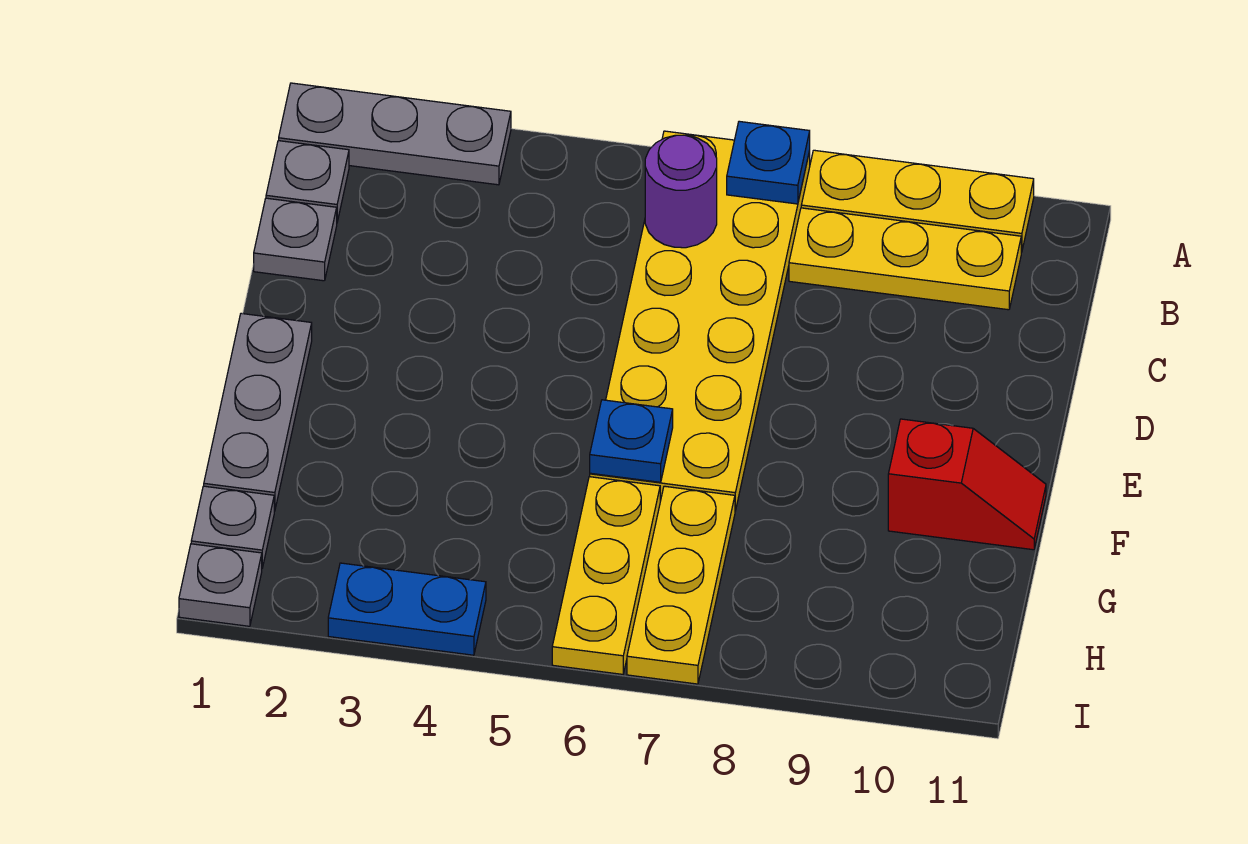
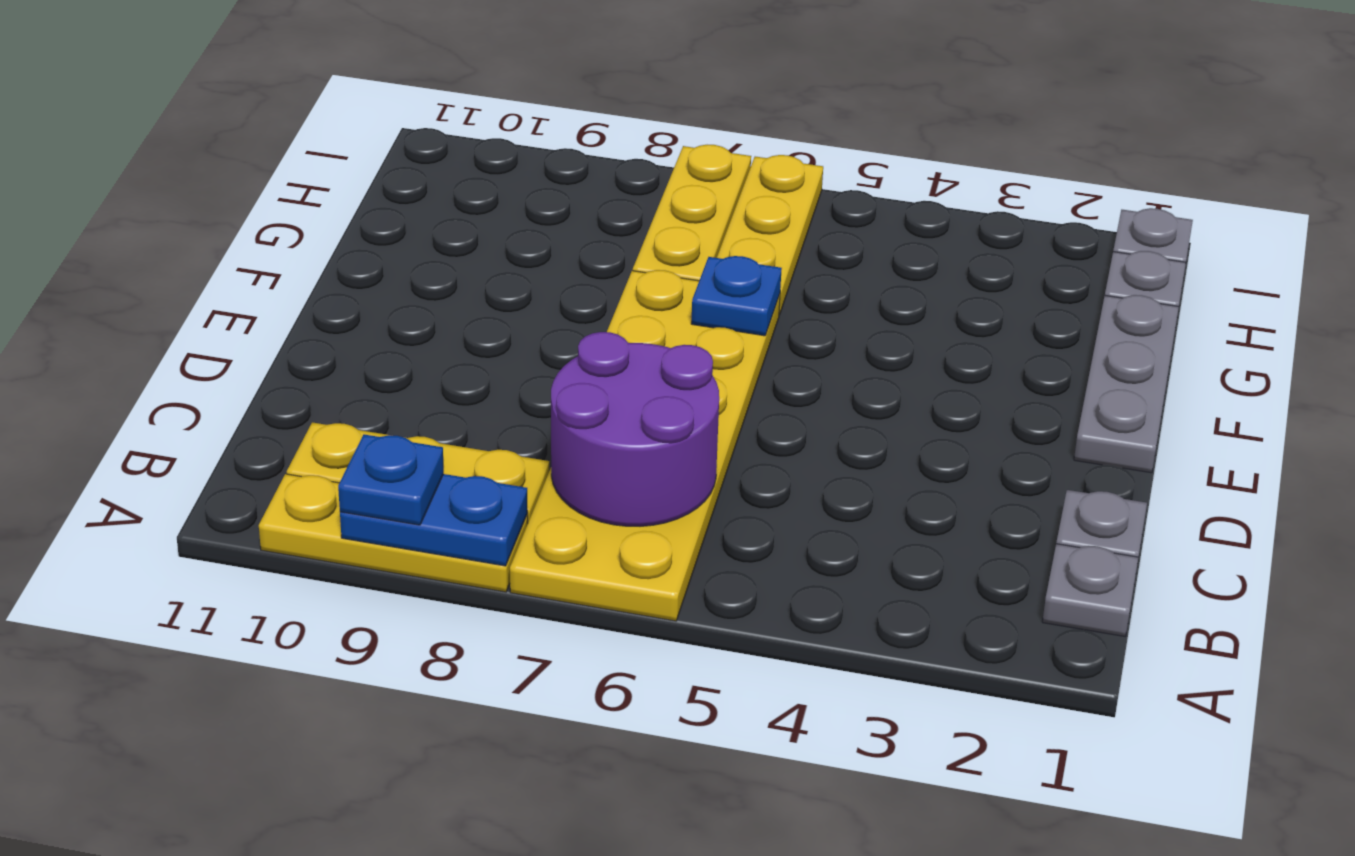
grey plate A1:A3 level 1 -> none
blue plate A7 level 2 -> blue plate A9 level 3
purple round brick B6 level 2 -> purple round brick B6:C7 level 2
red slope F10:F11 level 1 top 10 -> none
blue plate I3:I4 level 1 -> blue plate A8:A9 level 2

